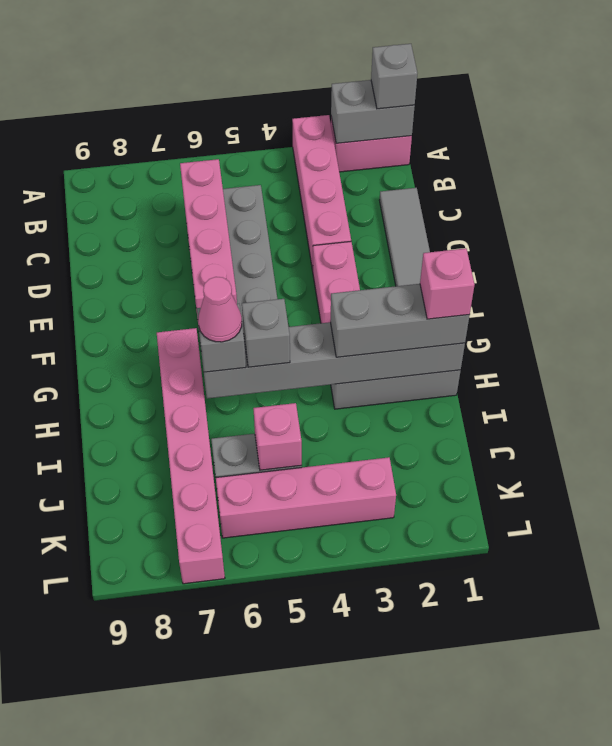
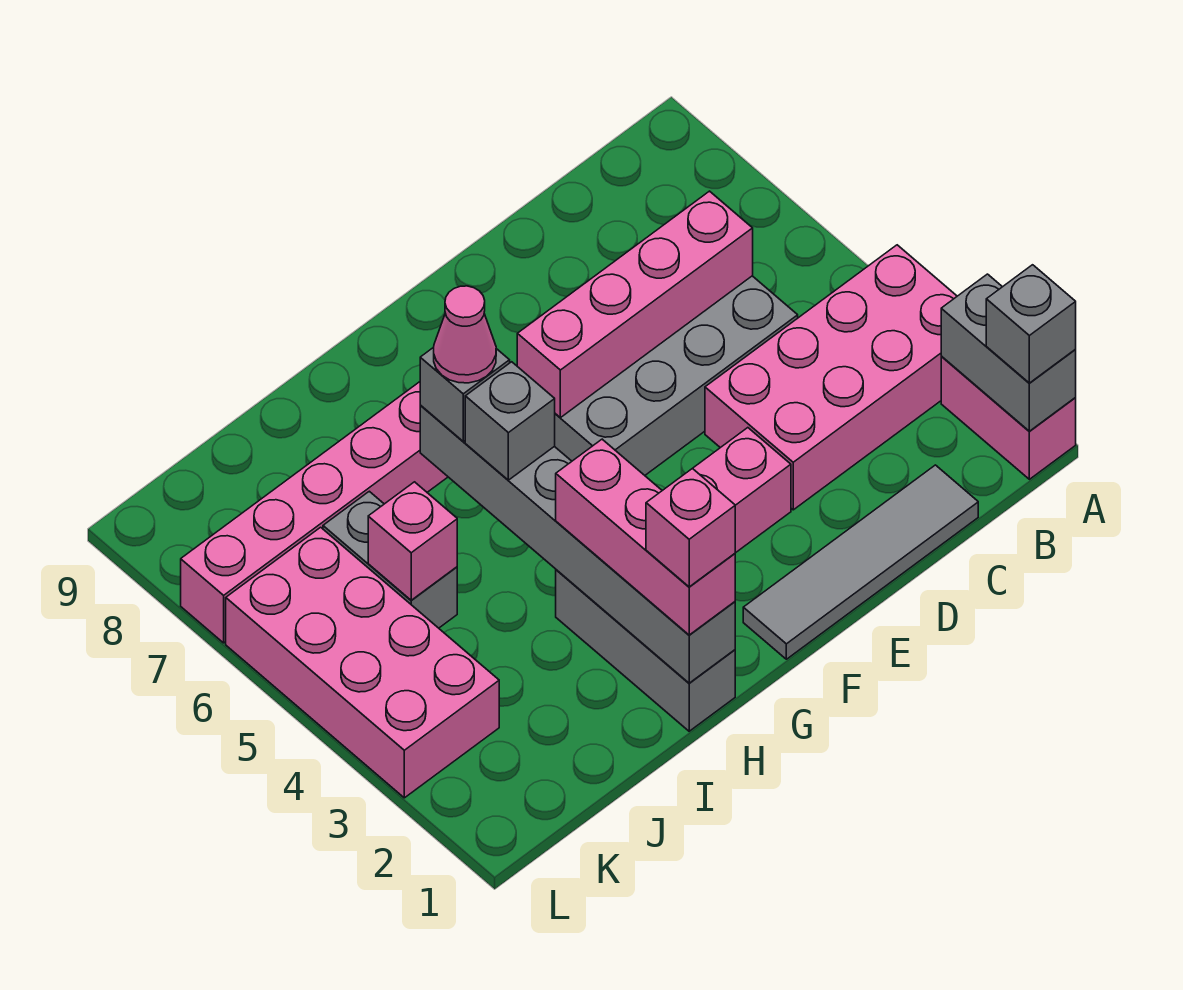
pink brick A3:D3 level 1 -> pink brick A3:D4 level 1
grey brick H1:H3 level 3 -> pink brick H1:H3 level 3
pink brick K3:K6 level 1 -> pink brick K3:L6 level 1

